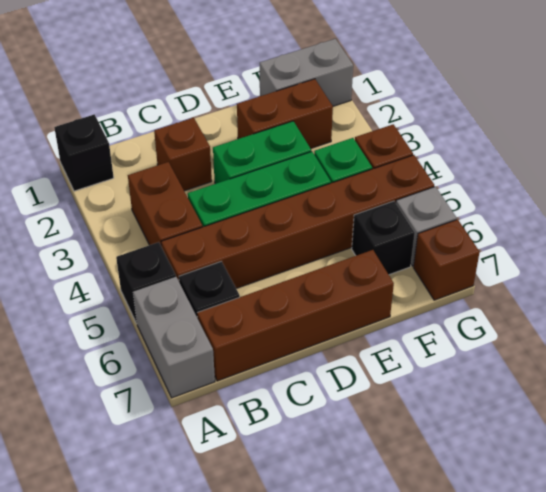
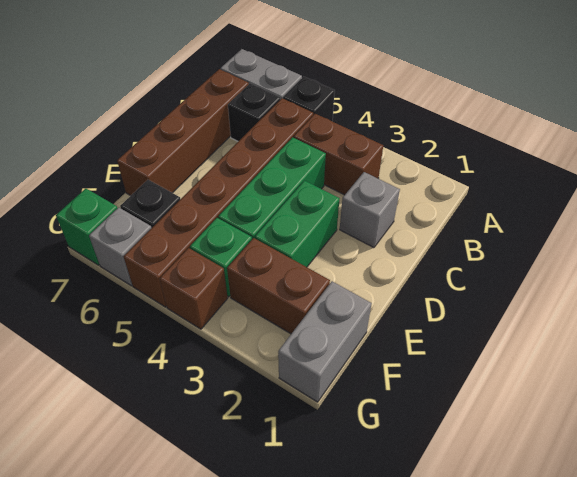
black brick A1 level 1 -> none
brown brick C2 level 1 -> grey brick C2 level 1
brown brick E2:F2 level 1 -> brown brick F2:F3 level 1
brown brick G7 level 1 -> green brick G7 level 1

